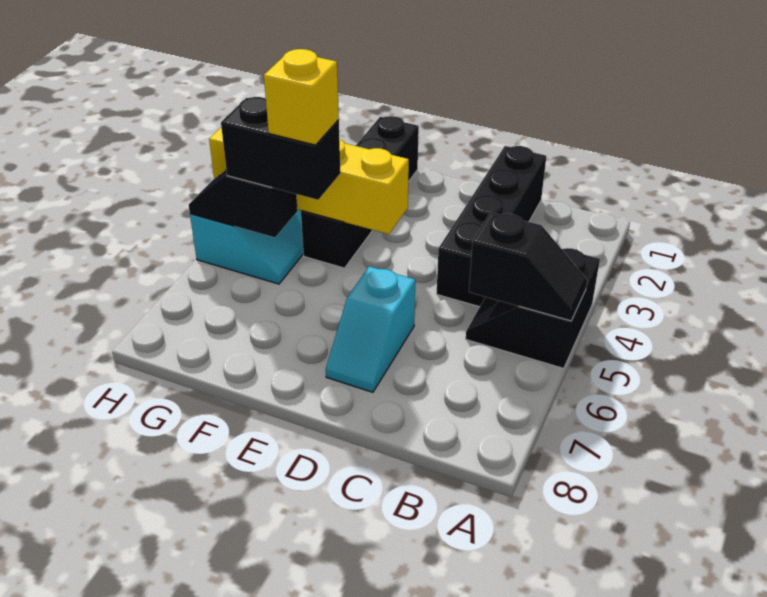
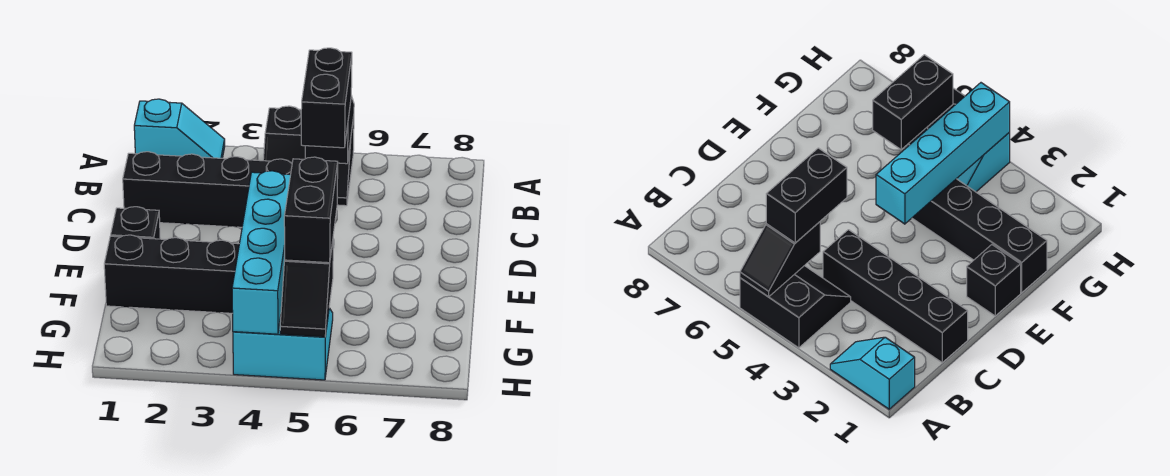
none -> black brick B5:C5 level 3
cyan slope D6:D7 level 1 top 6 -> cyan slope A1:A2 level 1 top 1
none -> black brick E1 level 1
yellow brick E4:H4 level 2 -> cyan brick E4:H4 level 2
yellow brick F5 level 4 -> none

